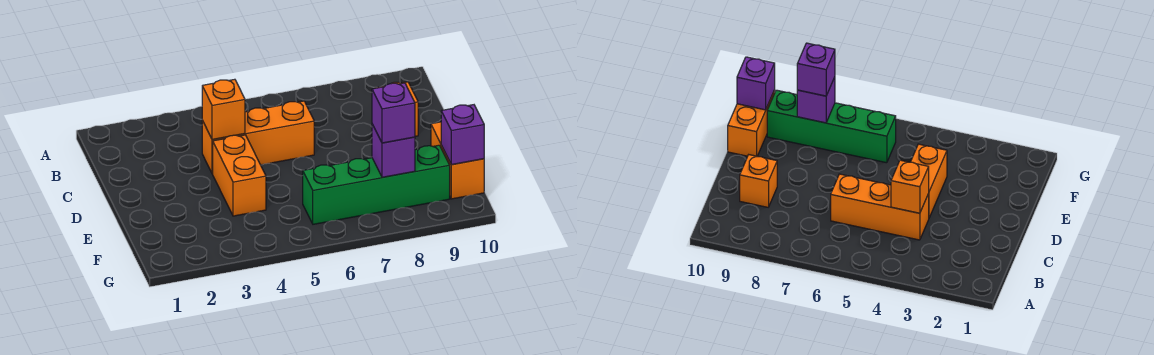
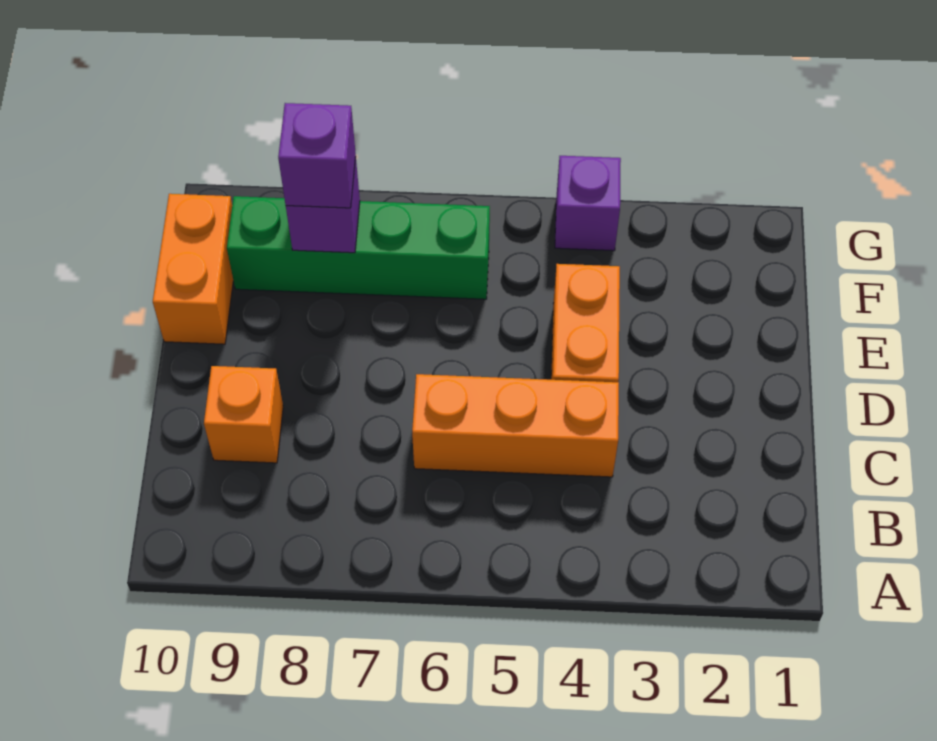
orange brick C4 level 2 -> none
purple brick F10 level 2 -> purple brick G4 level 1

